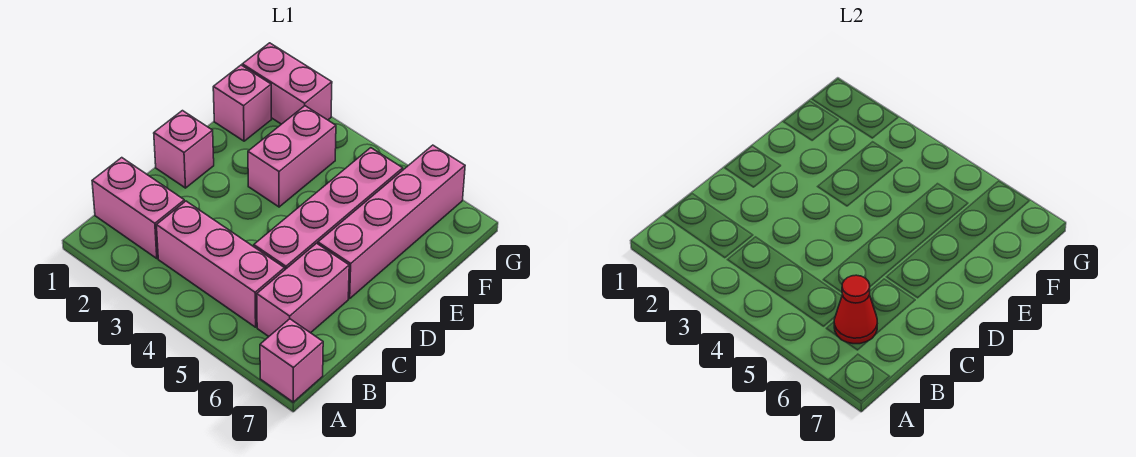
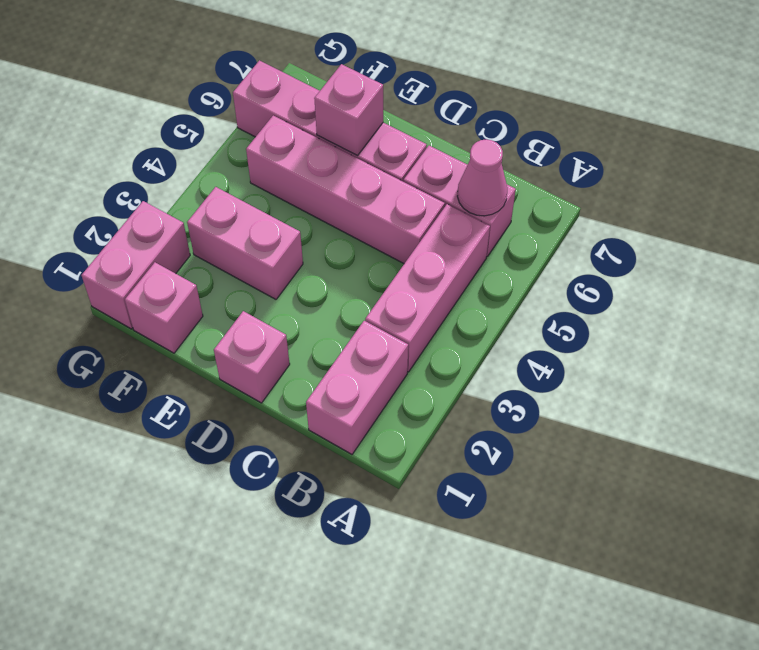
pink brick A7 level 1 -> pink brick E6 level 2
red cone B6 level 2 -> pink cone B6 level 2

